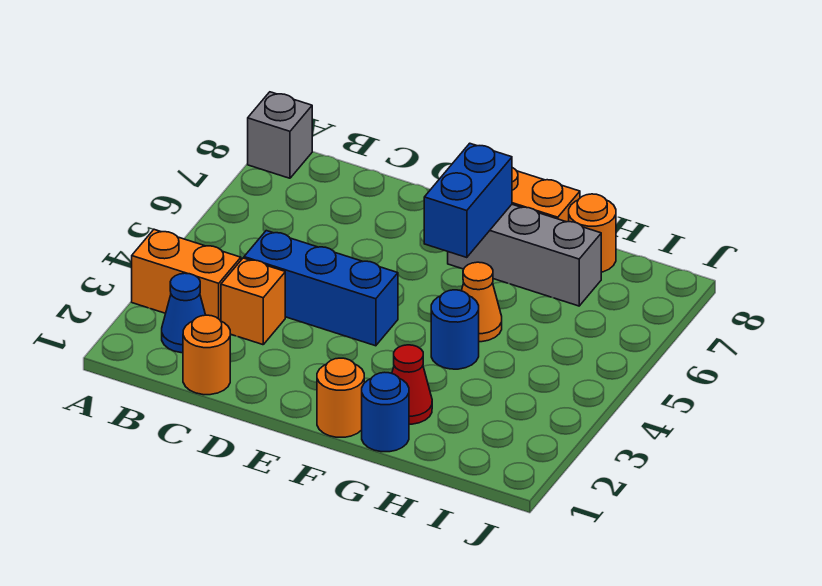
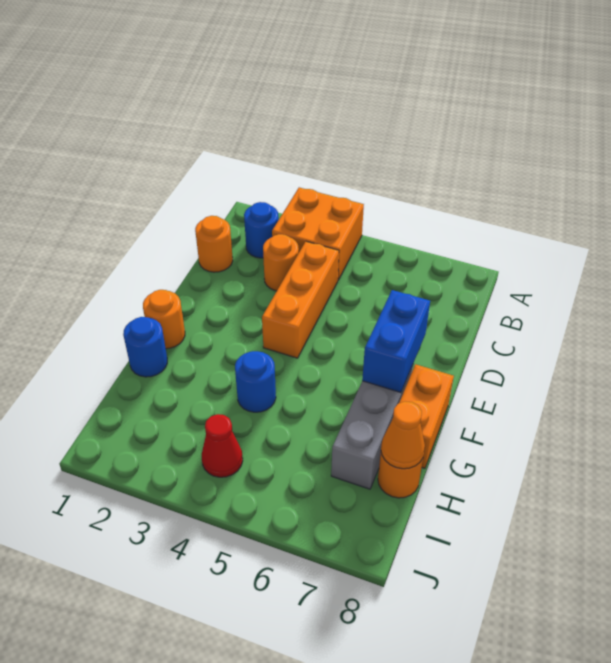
orange brick A3:B3 level 1 -> orange brick A3:B4 level 1
grey brick A8 level 1 -> none
blue cone B2 level 1 -> blue round brick B2 level 1
orange brick C3 level 1 -> orange round brick C3 level 1
blue brick C4:E4 level 1 -> orange brick C4:E4 level 1
blue brick F6:F7 level 2 -> blue brick E7:F7 level 2
red cone G2 level 1 -> red cone I4 level 1
orange cone G5 level 1 -> orange cone H8 level 2

